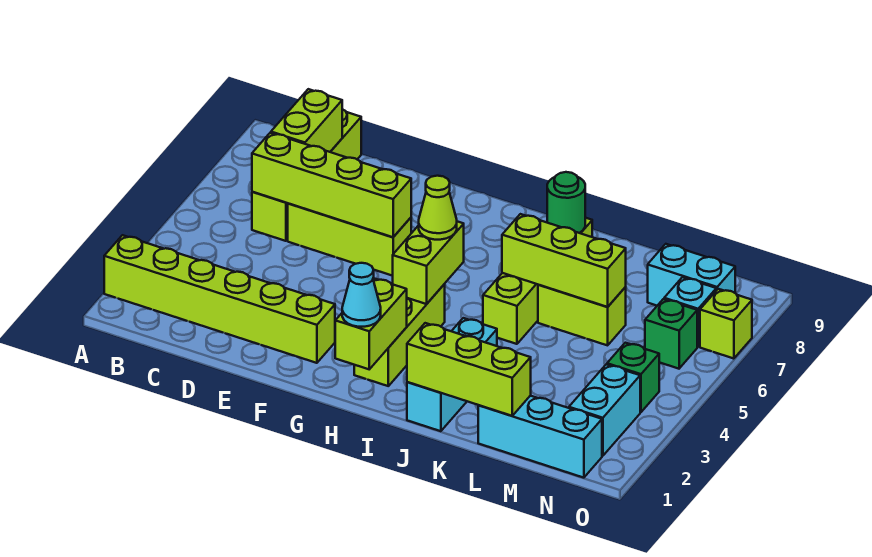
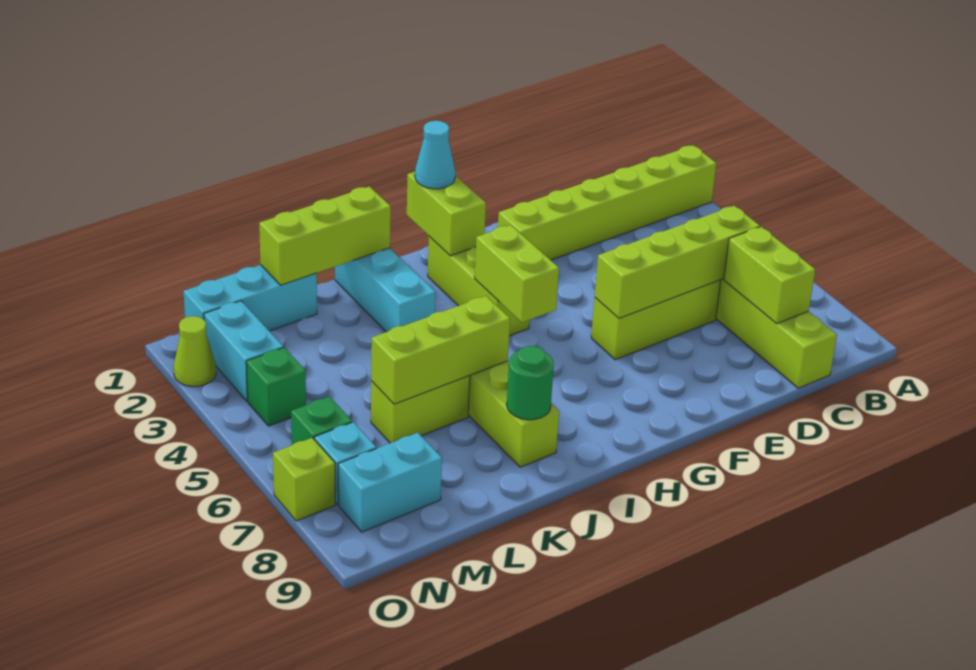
lime cone H5 level 3 -> lime cone O2 level 1

